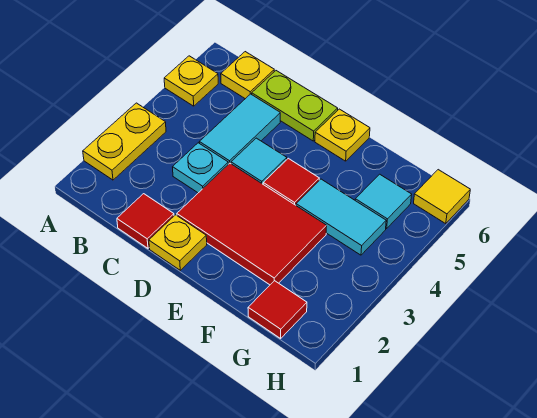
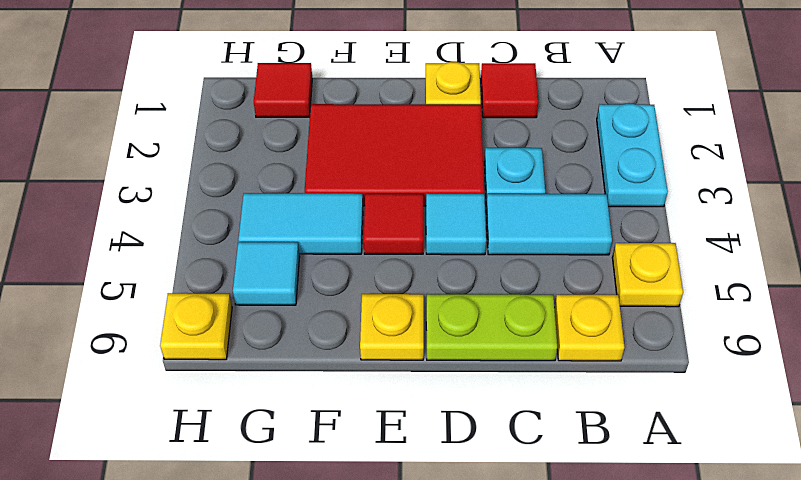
yellow plate A2:A3 level 1 -> cyan plate A2:A3 level 1
cyan tile C4:C5 level 1 -> cyan tile B4:C4 level 1
yellow tile H6 level 1 -> yellow plate H6 level 1

